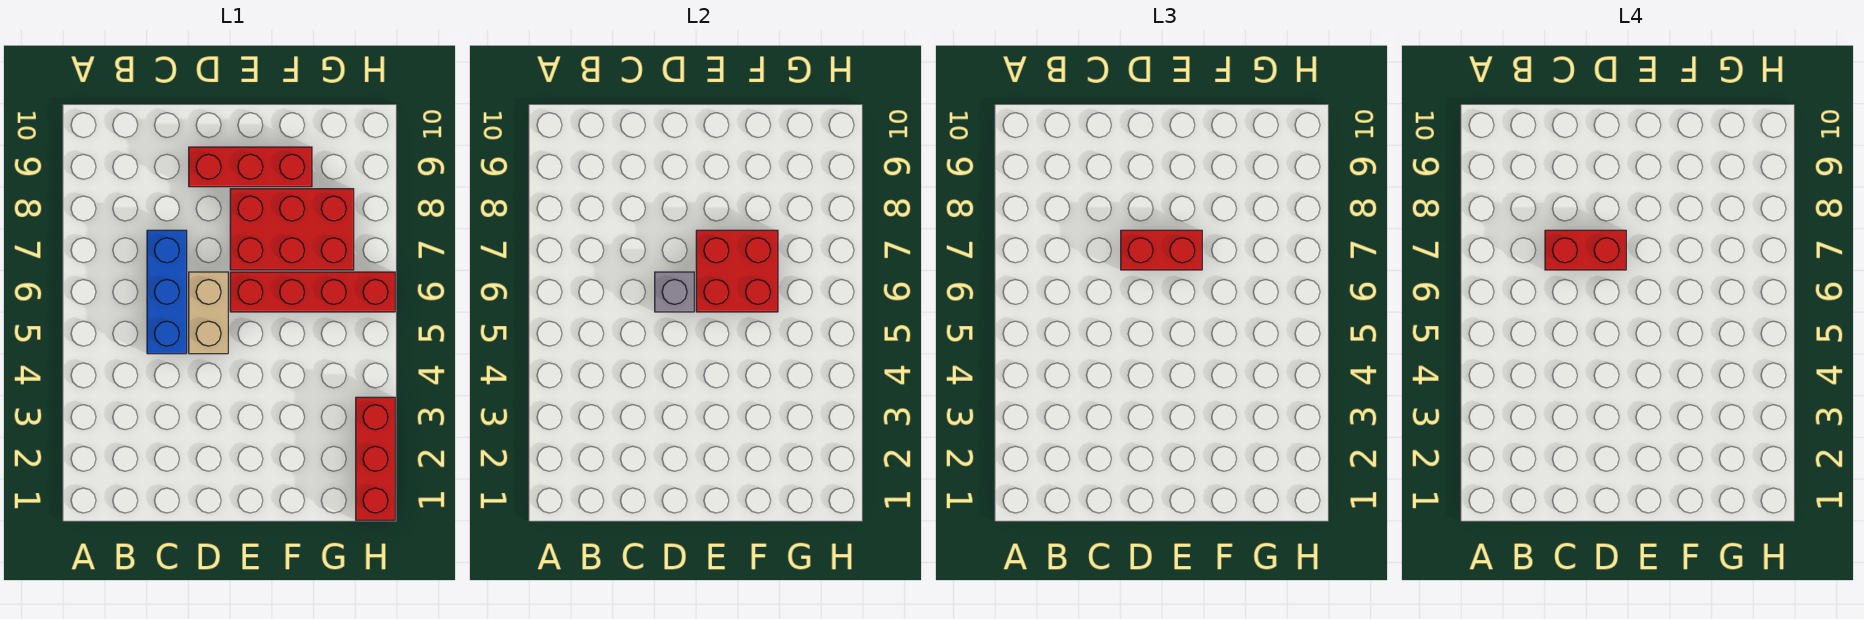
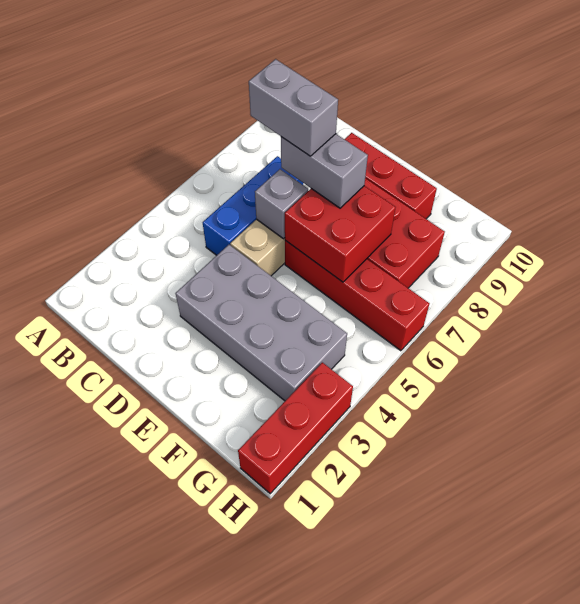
red brick C7:D7 level 4 -> grey brick C7:D7 level 4
none -> grey brick D3:G4 level 1
red brick D7:E7 level 3 -> grey brick D7:E7 level 3

